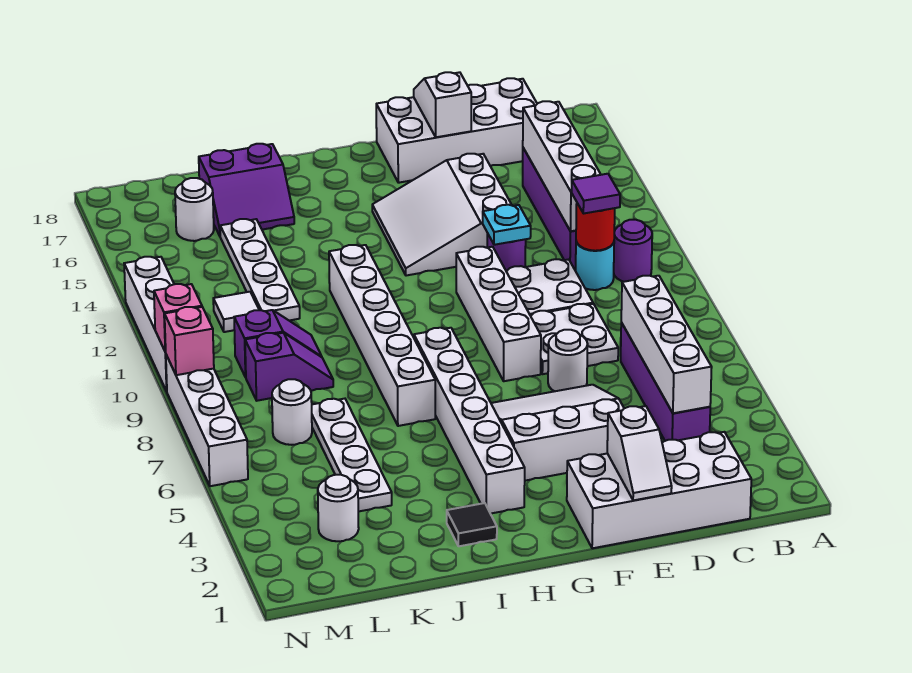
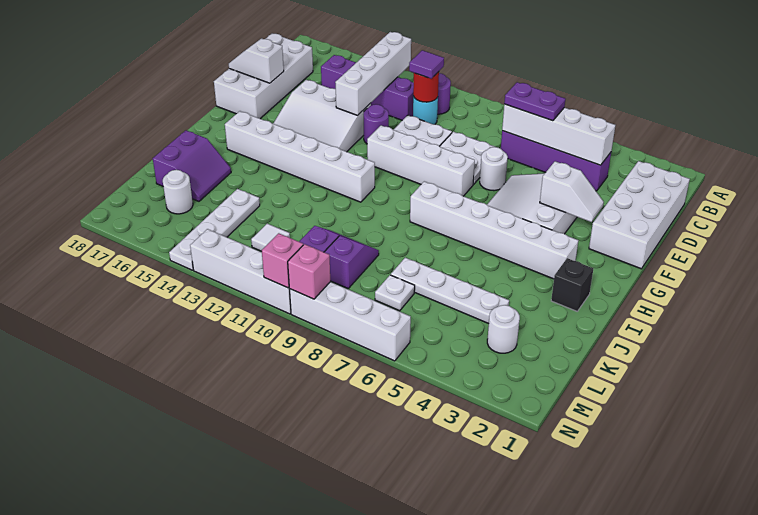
none -> purple plate C6:C7 level 3
white brick C12:C15 level 2 -> white brick B13:E13 level 2
white slope E1:E2 level 2 top 2 -> white slope F3:F4 level 2 top 4
cyan plate E12 level 2 -> none
black tile I2 level 1 -> black brick I2 level 1
white brick I7:I12 level 1 -> white brick H11:H16 level 1
white plate K12:K15 level 1 -> white plate K14:N14 level 1
white round brick L7 level 1 -> white plate L7 level 1

